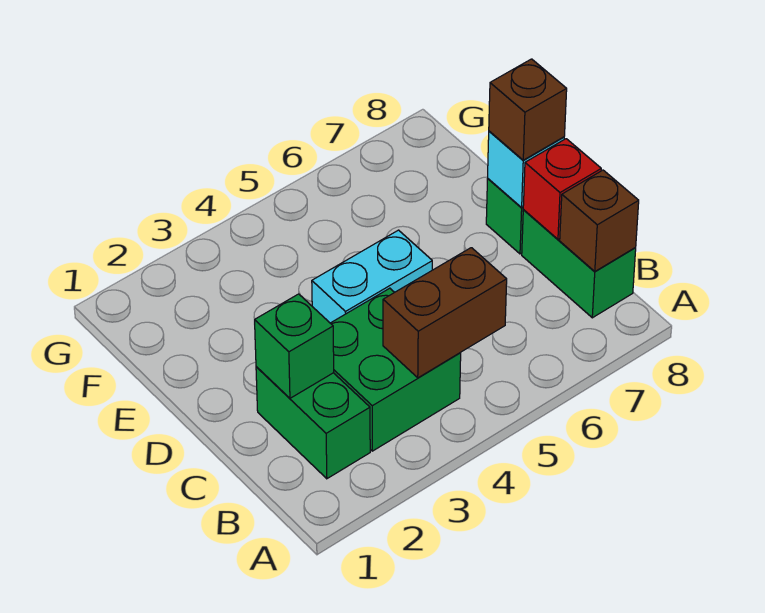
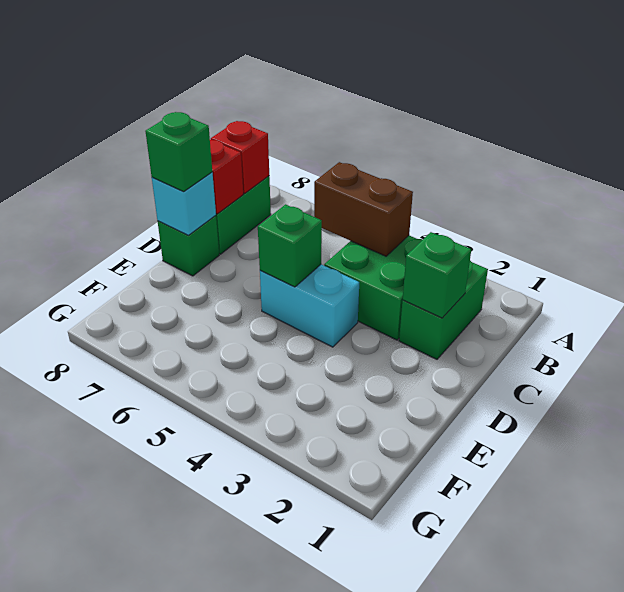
brown brick B8 level 2 -> red brick B8 level 2
none -> green brick D5 level 2
brown brick D8 level 3 -> green brick D8 level 3

